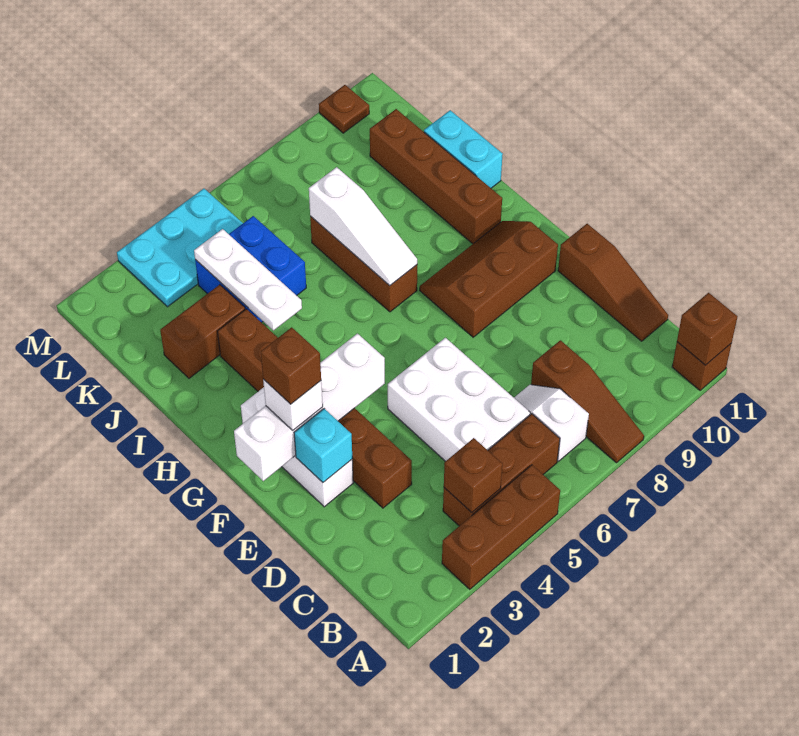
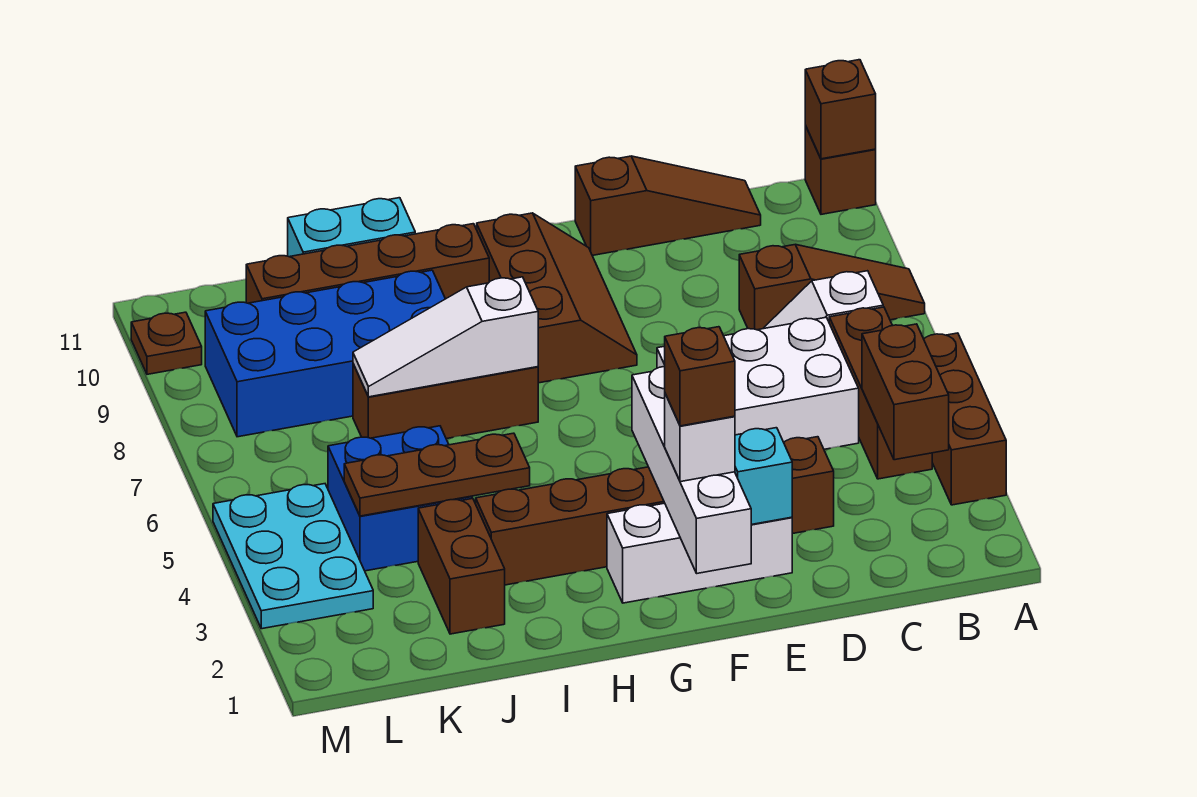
brown brick B4 level 2 -> brown brick B3:B4 level 2
brown slope F8:G10 level 1 top F -> brown slope F8:G10 level 1 top G
white slope H7:J7 level 2 top J -> white slope H7:J7 level 2 top H
white plate I4:K4 level 2 -> brown plate I4:K4 level 2
none -> blue brick I8:L9 level 1

